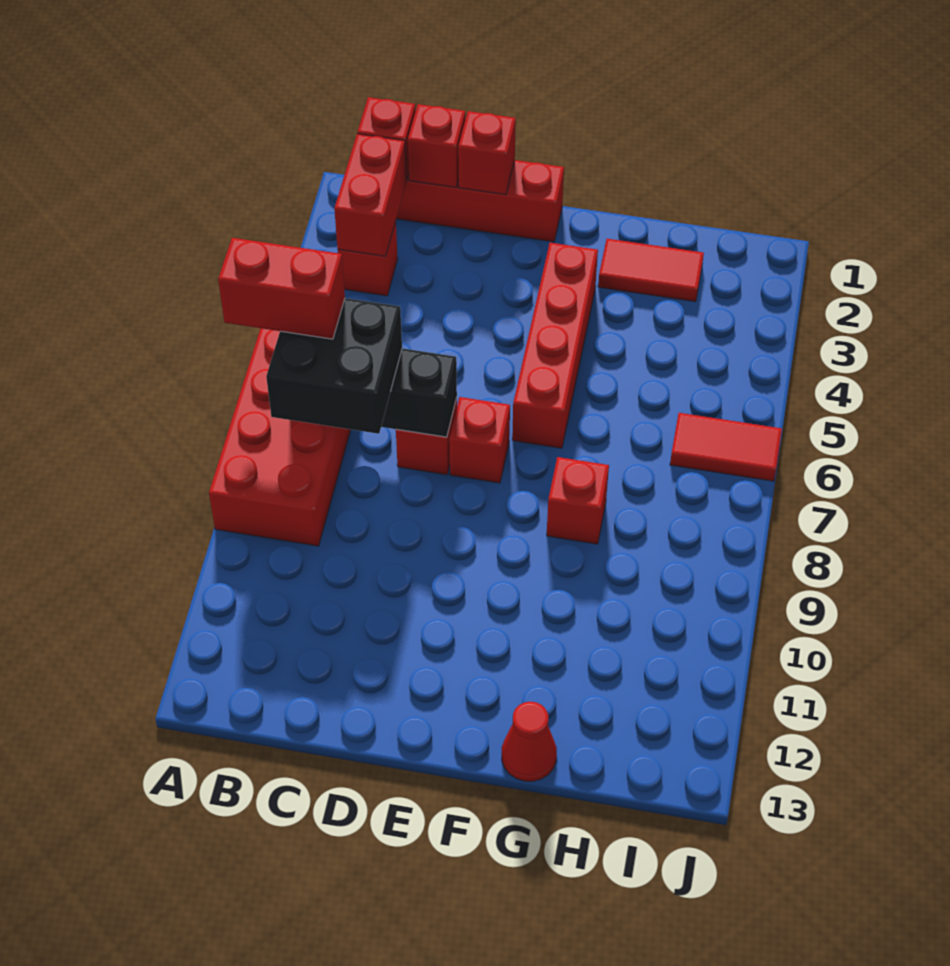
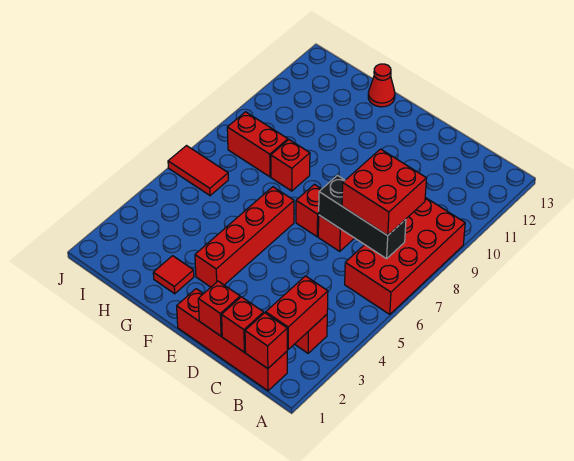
red brick A7:B7 level 4 -> red brick H8:I8 level 1
black brick B7:C8 level 3 -> red brick B7:C8 level 3
red tile G2:H2 level 1 -> red tile G2 level 1

